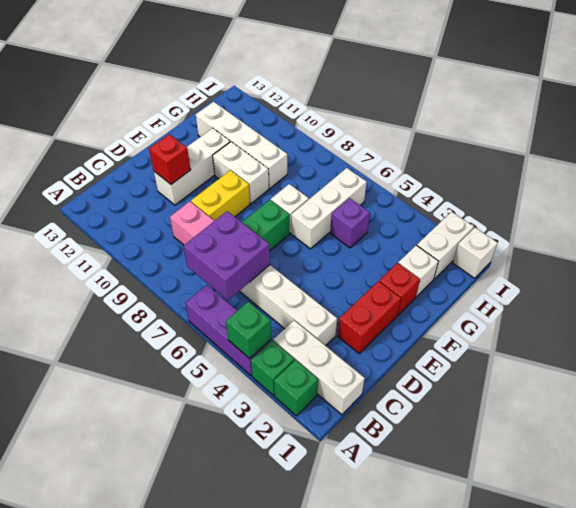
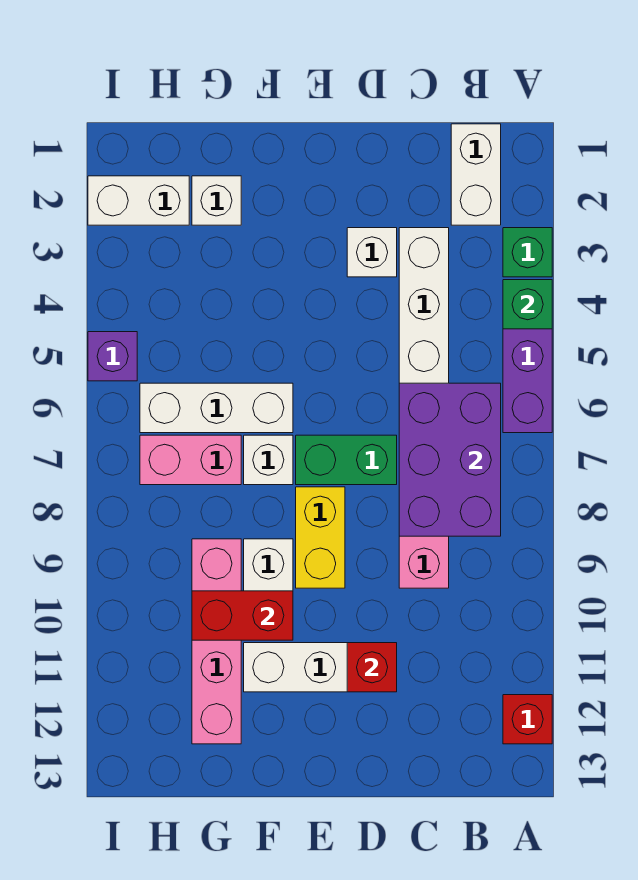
green brick A2 level 1 -> none
white brick B1:B3 level 1 -> white brick B1:B2 level 1
purple brick B6:C7 level 2 -> purple brick B6:C8 level 2
red brick D2:E2 level 1 -> red brick F10:G10 level 2
yellow brick D9:E9 level 1 -> yellow brick E8:E9 level 1
red brick F2 level 1 -> red brick A12 level 1
purple brick G5 level 1 -> purple brick I5 level 1
none -> pink brick G7:H7 level 1
white brick G9:G12 level 1 -> pink brick G9:G12 level 1
white brick I1 level 1 -> white brick D3 level 1

